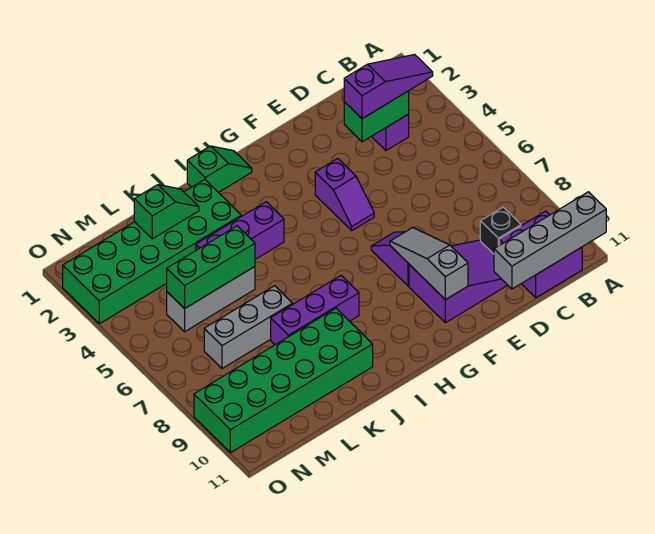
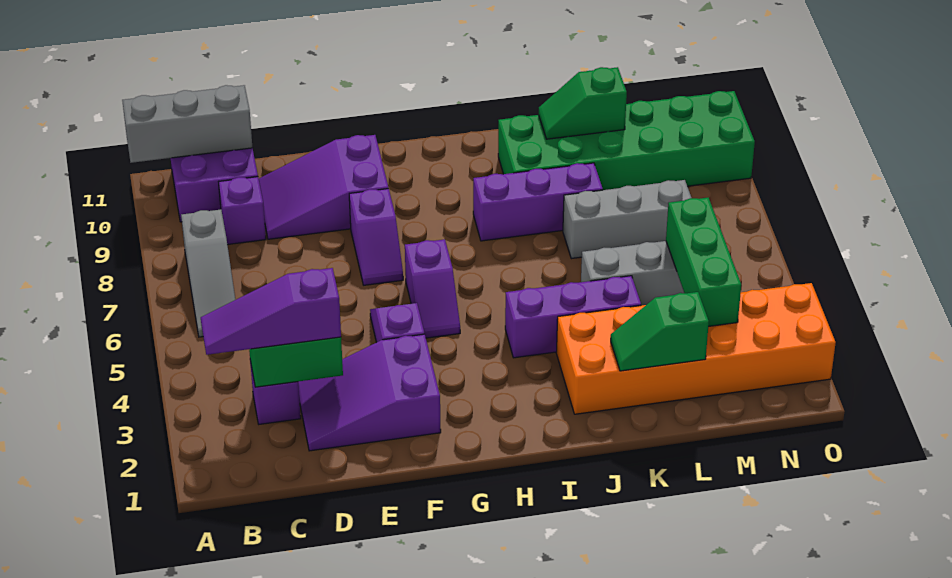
grey brick A11:D11 level 2 -> grey brick A11:C11 level 2
black brick C9 level 1 -> purple brick C9 level 1
none -> purple slope D2:F3 level 1 top F
grey slope F8:F10 level 2 top 10 -> grey slope B6:B8 level 1 top 8
none -> purple slope G5:G6 level 1 top 6
green slope H1:I1 level 1 top I -> green slope K10:L10 level 2 top L
green brick J2:O3 level 1 -> orange brick J2:O3 level 1
green brick K5:M5 level 2 -> green brick M3:M5 level 2

